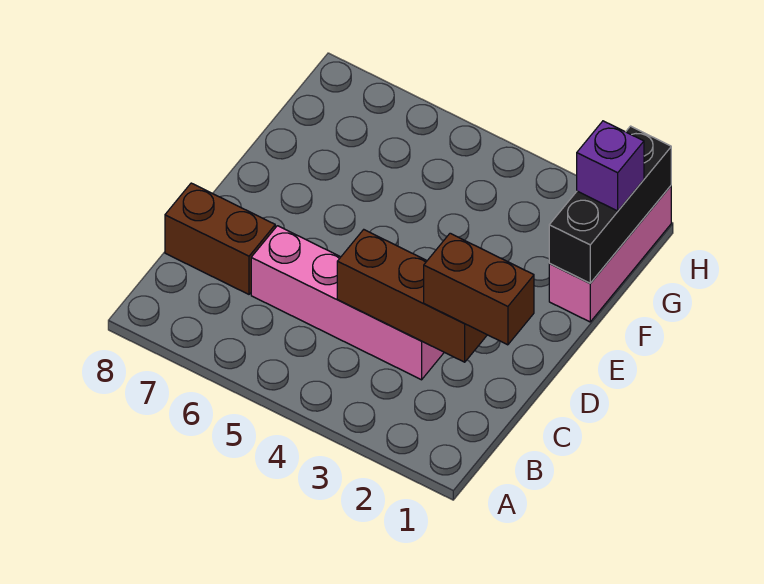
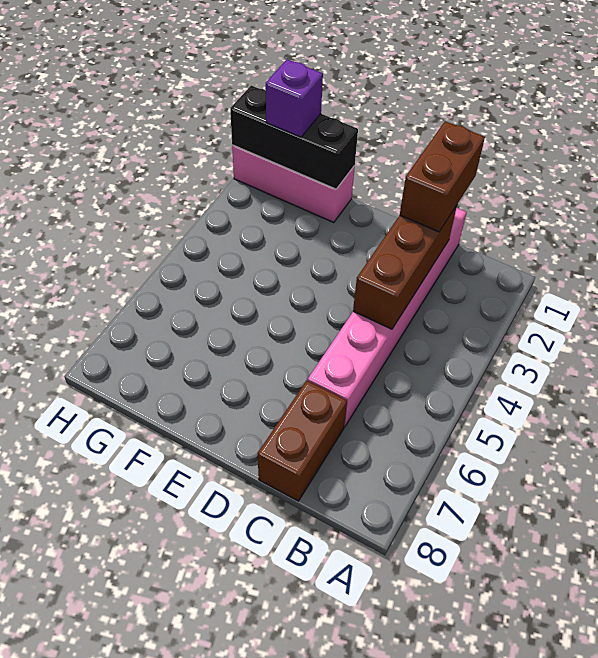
pink brick C3:C6 level 1 -> pink brick C1:C6 level 1

